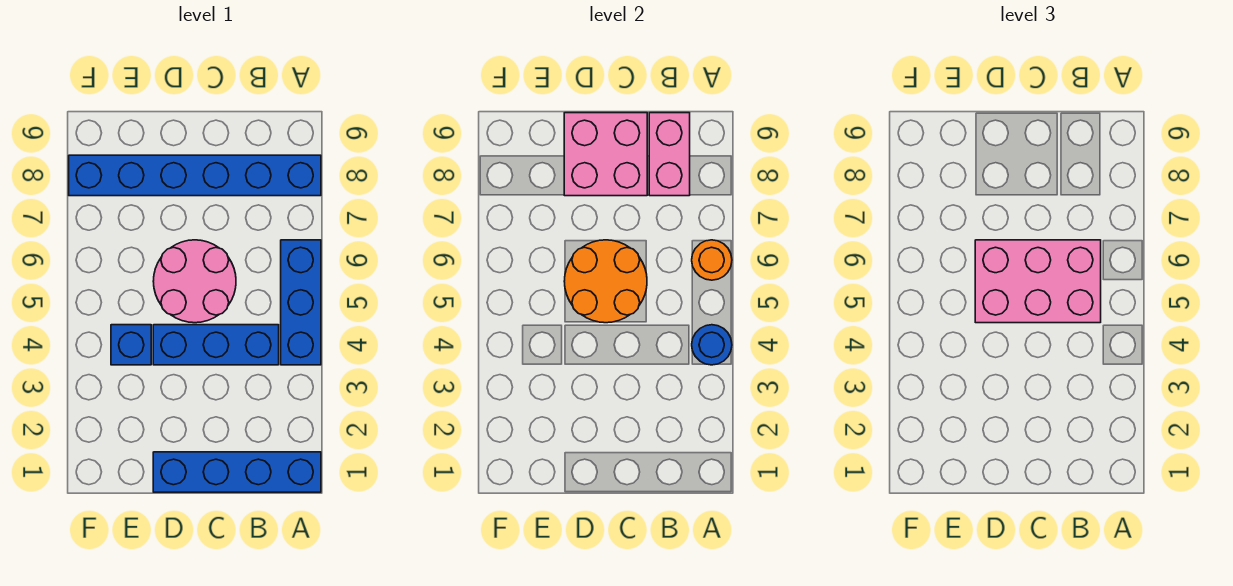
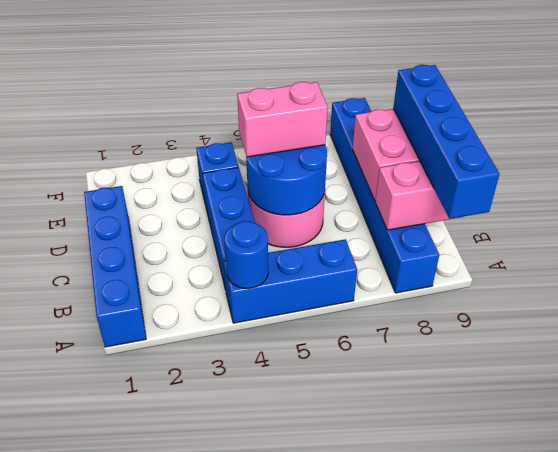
orange round brick A6 level 2 -> none
none -> blue brick A9:D9 level 3
pink brick B5:D6 level 3 -> pink brick D5:D6 level 3
orange round brick C5:D6 level 2 -> blue round brick C5:D6 level 2

